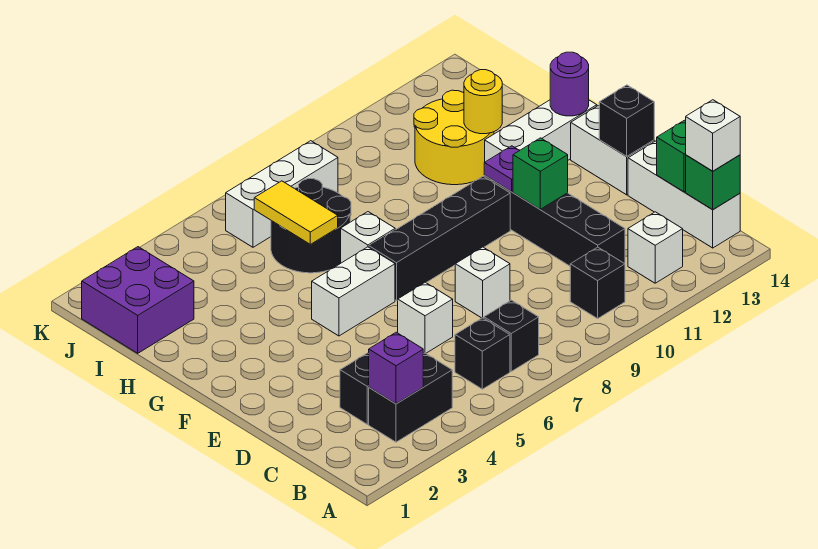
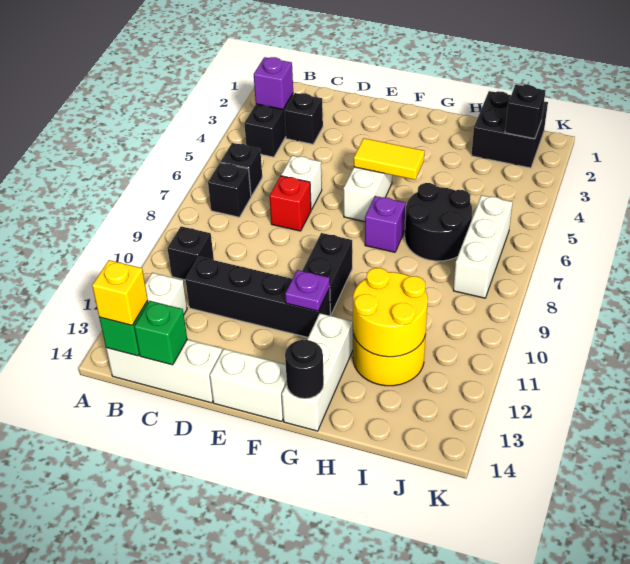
white brick B14 level 3 -> yellow brick B14 level 3
none -> red brick D7 level 1
white brick D8 level 1 -> none
green brick E11 level 2 -> none
black brick E14 level 2 -> black brick J2 level 2
black brick F7:F10 level 1 -> black brick F9:F10 level 1
white brick G7 level 1 -> purple brick G7 level 1
purple round brick G14 level 2 -> black round brick G14 level 2
yellow tile H6:I6 level 2 -> yellow tile F5:G5 level 2
yellow round brick H12 level 2 -> yellow round brick H11:I12 level 2
purple brick I1:J2 level 1 -> black brick I1:J2 level 1

